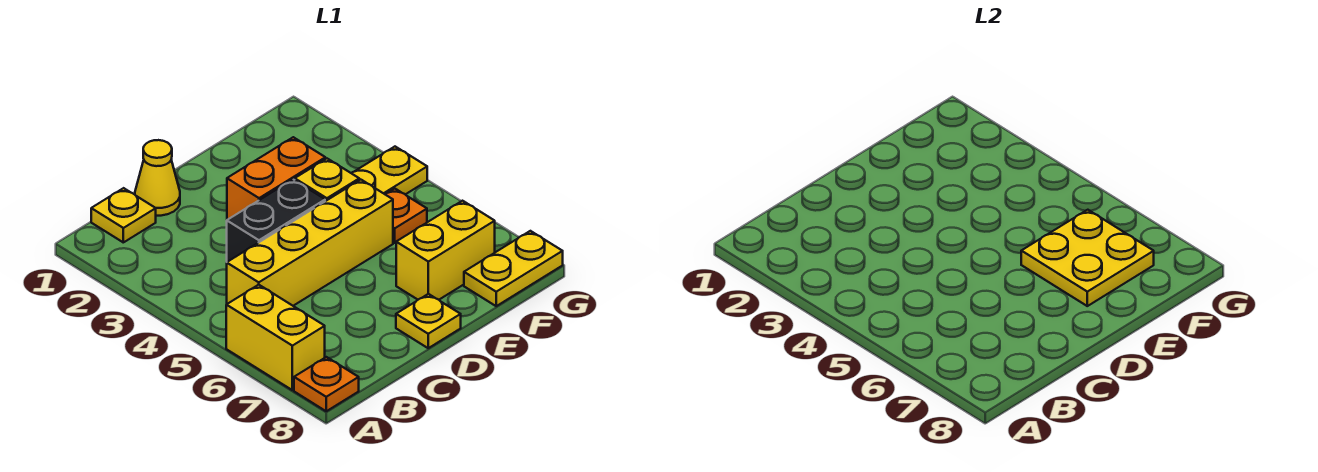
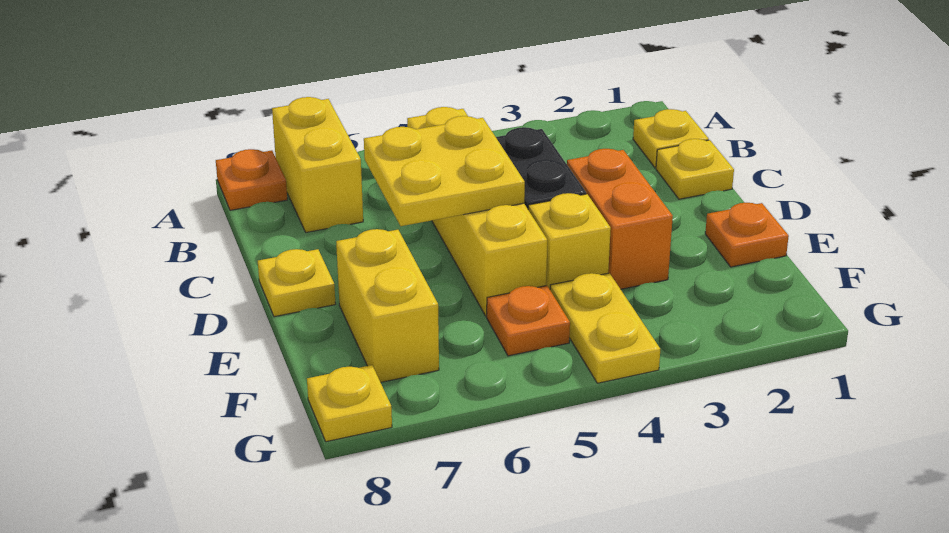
yellow brick A6:A7 level 1 -> yellow brick A7:B7 level 1
yellow cone C1 level 1 -> yellow plate C1 level 1
none -> orange plate E1 level 1
yellow plate E6:F7 level 2 -> yellow plate C5:D6 level 2
yellow plate F8:G8 level 1 -> yellow plate G8 level 1

